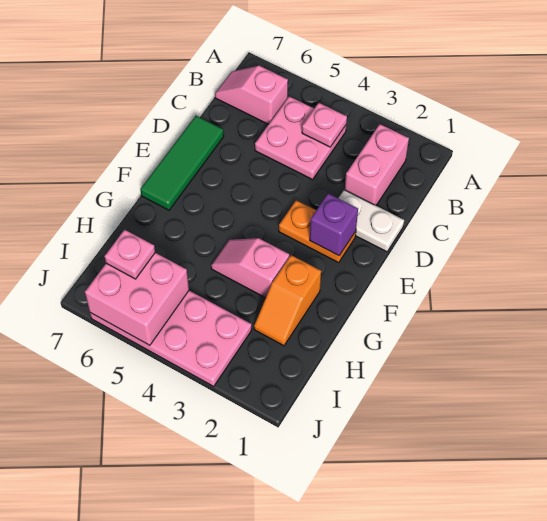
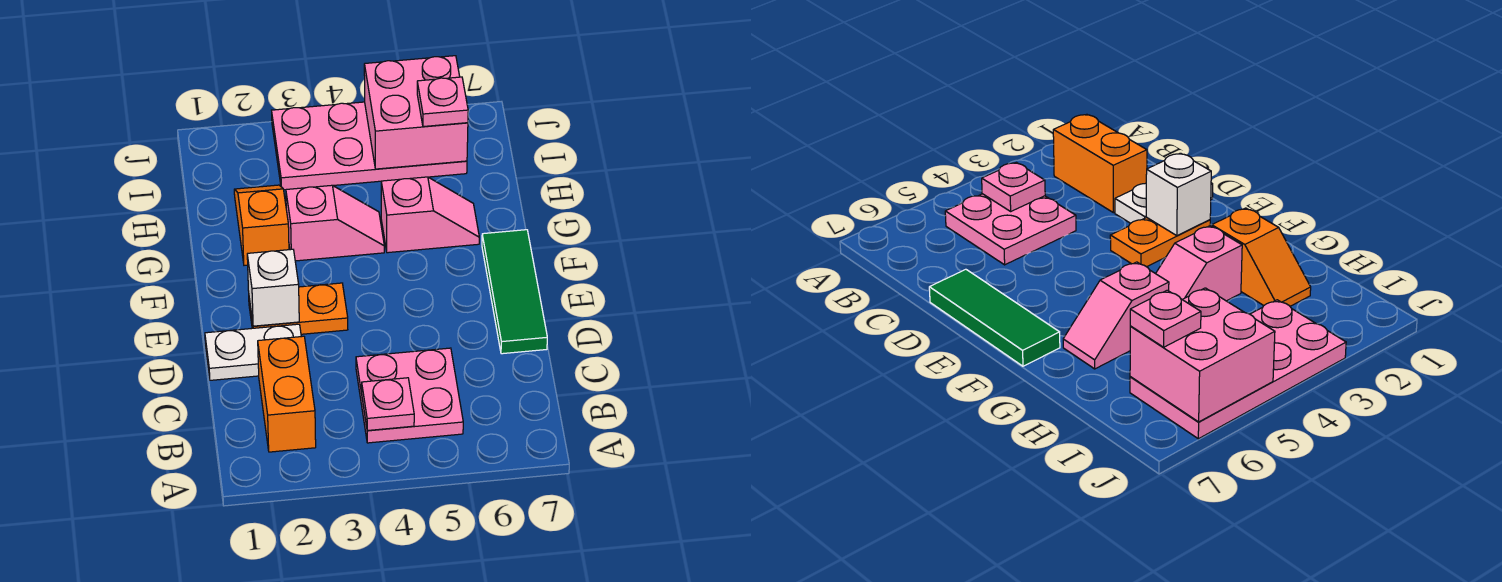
pink brick B2:C2 level 1 -> orange brick B2:C2 level 1
pink slope B6:B7 level 1 top 6 -> pink slope G5:G6 level 1 top 5
purple brick E2 level 2 -> white brick E2 level 2

